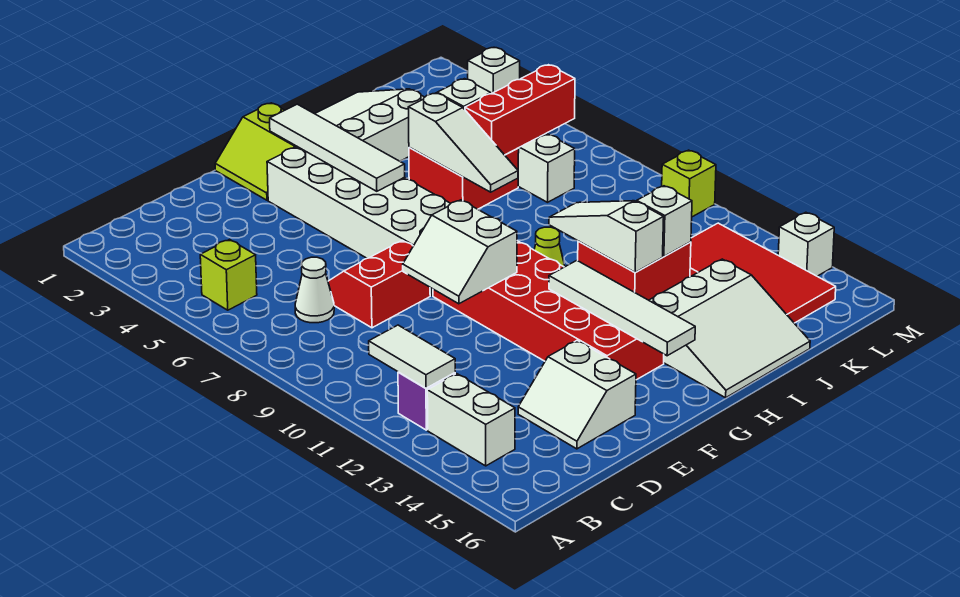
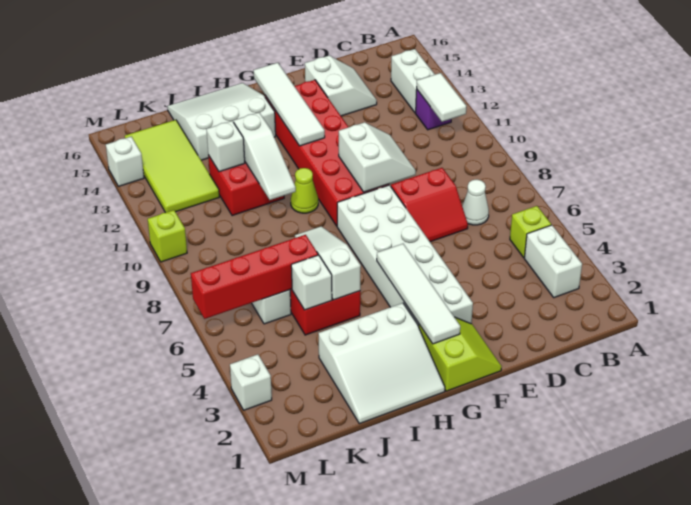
none -> white brick B3:B4 level 1
red brick J6:L6 level 2 -> red brick J6:M6 level 2
red tile K12:L15 level 1 -> lime tile K12:L15 level 1

